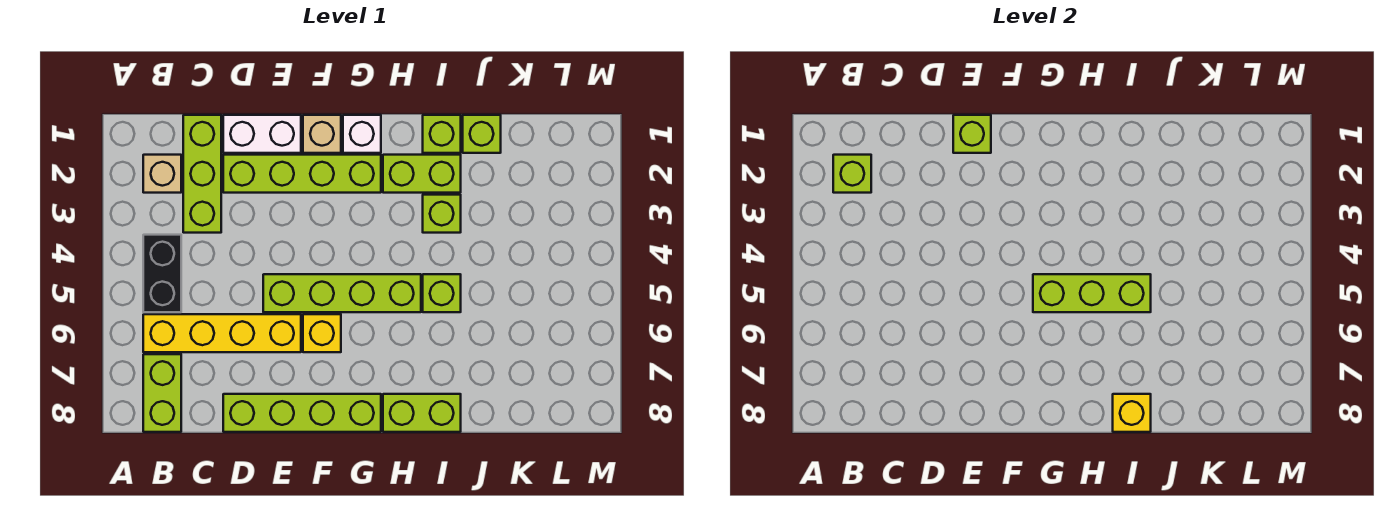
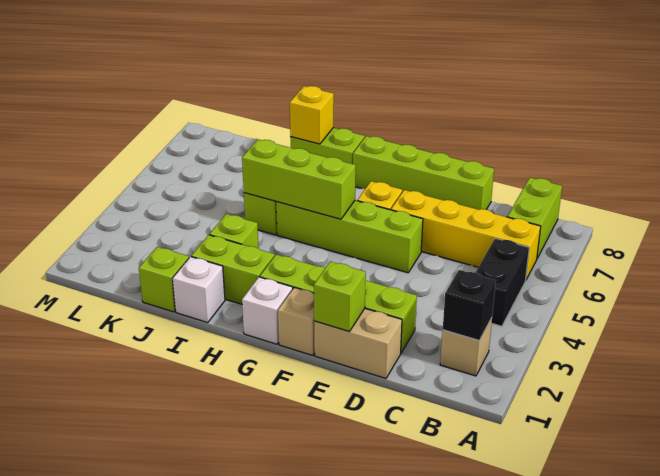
lime brick B2 level 2 -> black brick B2 level 2
lime brick C1:C3 level 1 -> none
white brick D1:E1 level 1 -> tan brick D1:E1 level 1
lime brick I1 level 1 -> white brick I1 level 1

